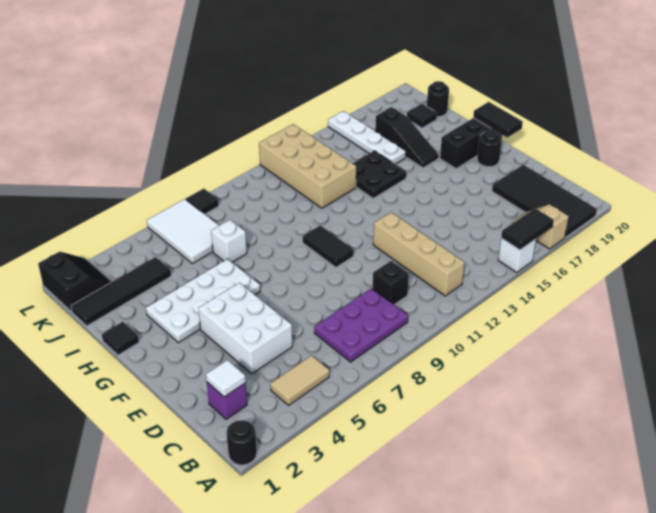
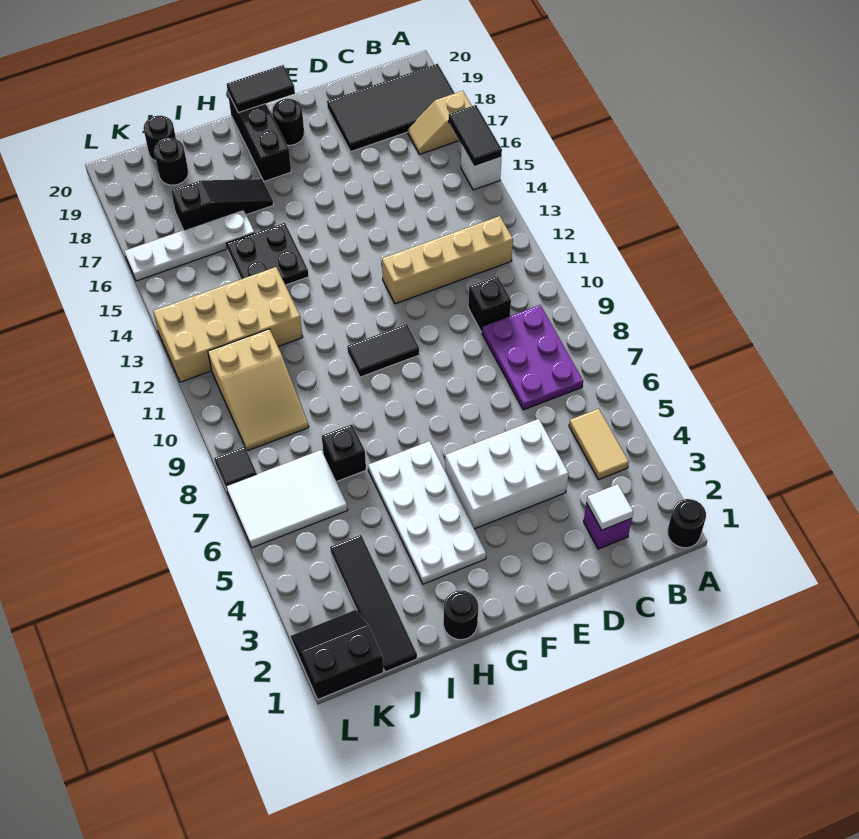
black tile H1 level 1 -> black round brick H1 level 1
white brick I7 level 1 -> black brick I7 level 1
none -> tan slope J9:K11 level 1 top 11
black tile J19 level 1 -> black round brick J19 level 1

